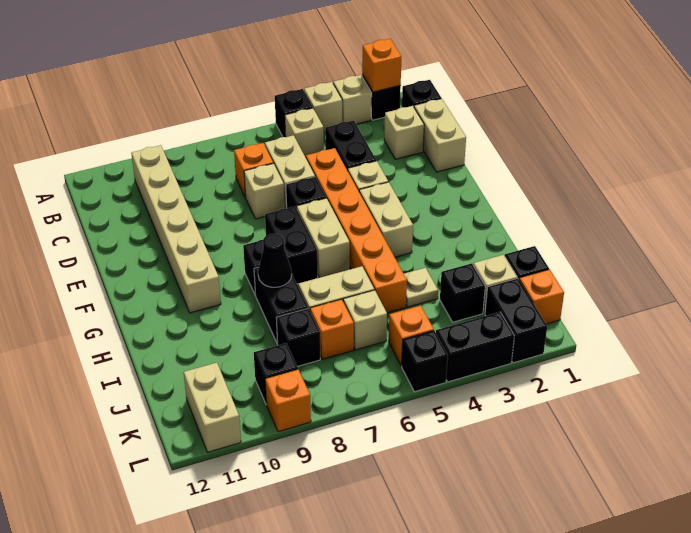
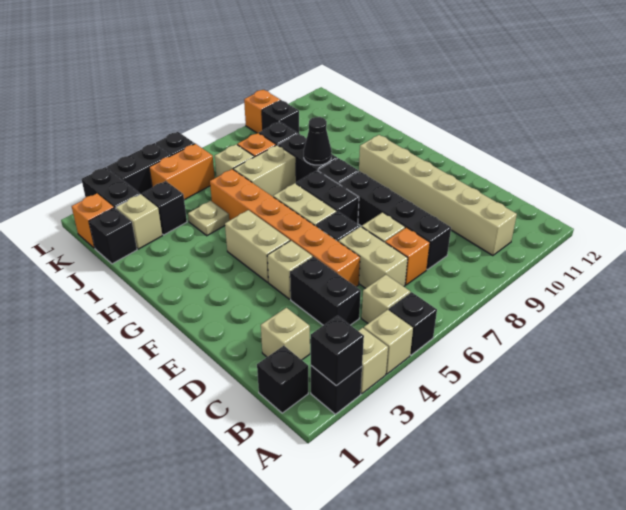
orange brick A2 level 2 -> black brick A2 level 2
tan brick C1:D1 level 1 -> none
none -> black brick C8:F8 level 1
orange brick K5 level 1 -> orange brick K4:K5 level 1
tan brick K11:L11 level 1 -> none

